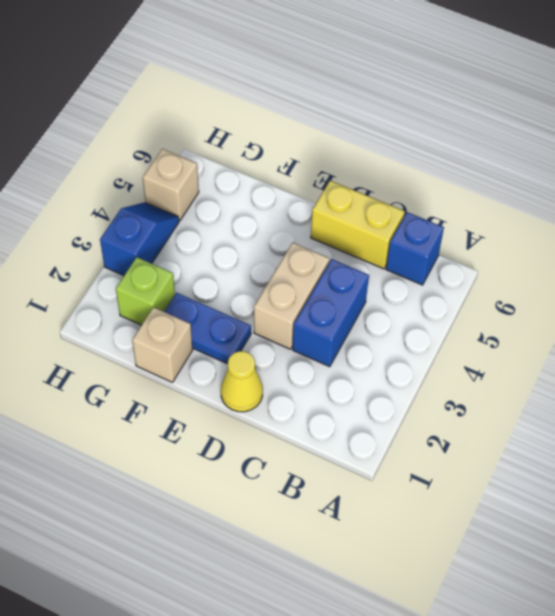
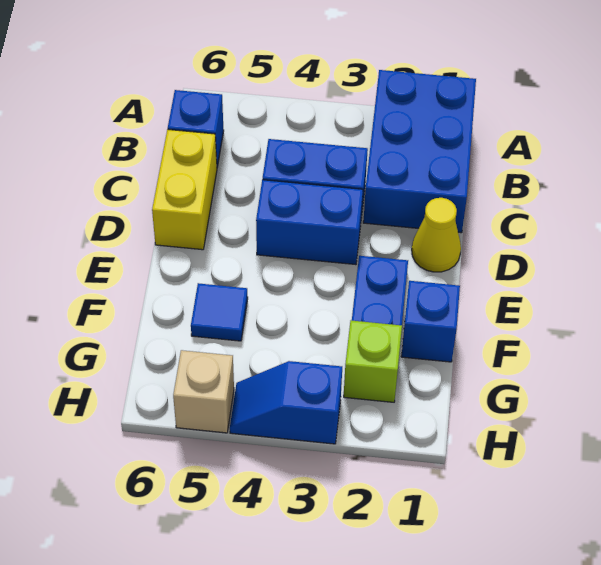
none -> blue brick A1:C2 level 1
tan brick D3:D4 level 1 -> blue brick D3:D4 level 1
tan brick F1 level 1 -> blue brick F1 level 1
none -> blue tile F5 level 1

